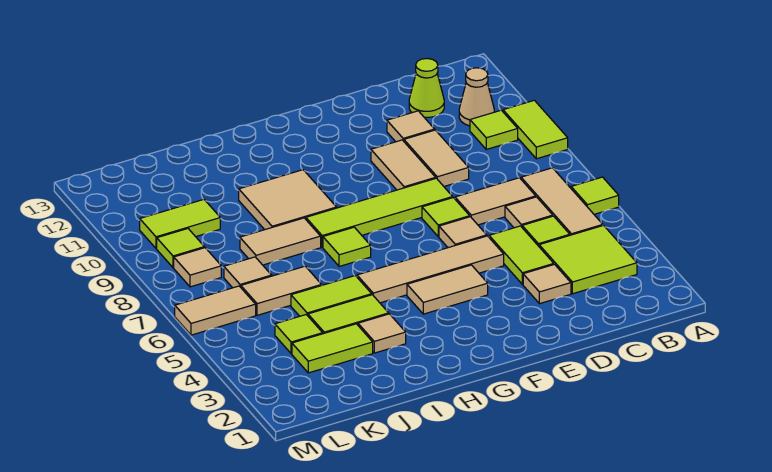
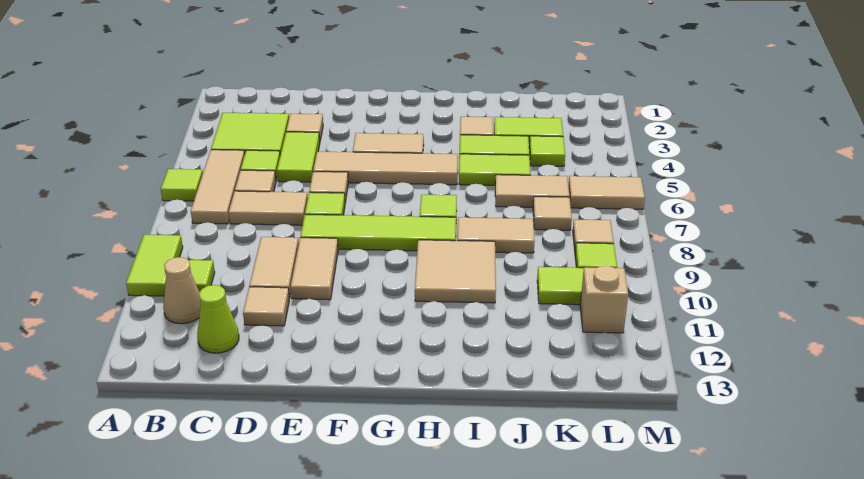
none -> tan brick L11 level 1

